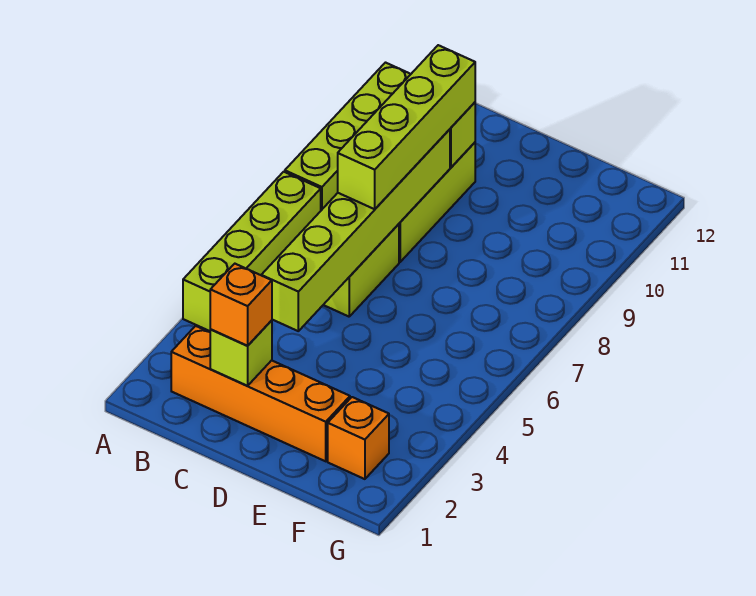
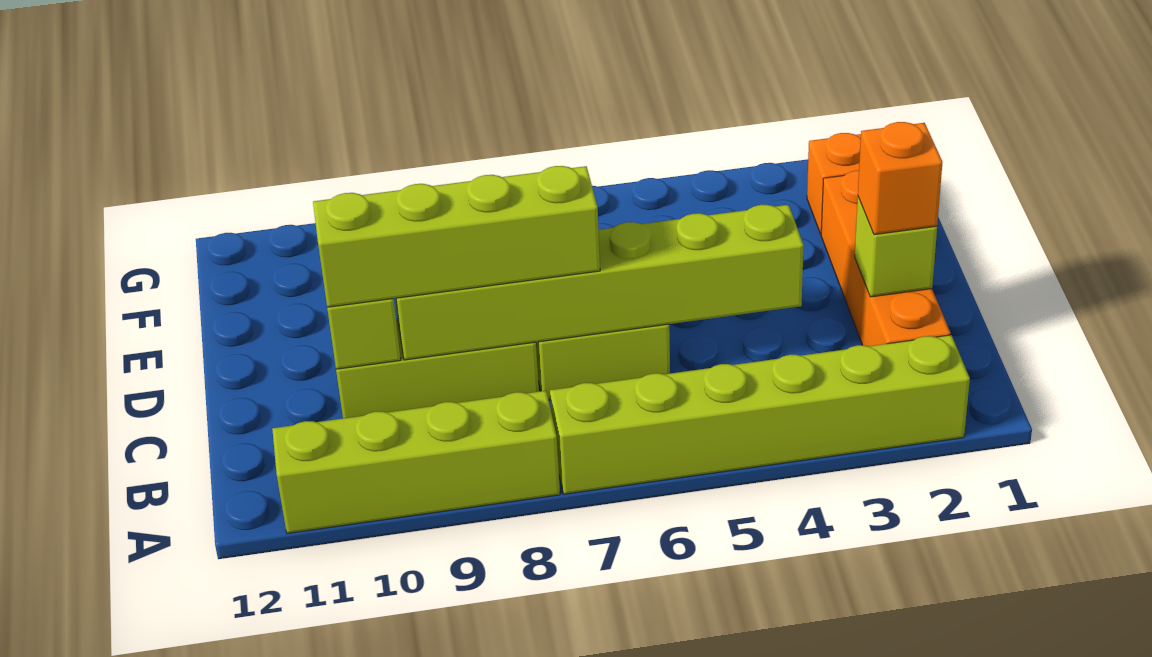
lime brick A4:A7 level 1 -> lime brick A2:A7 level 1

